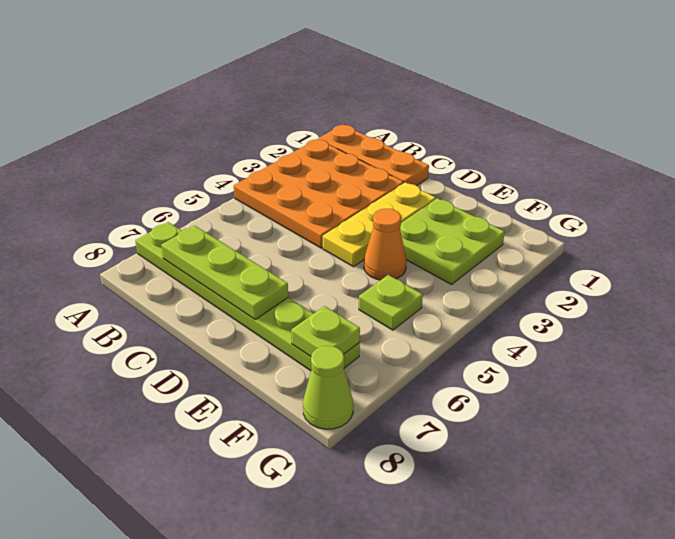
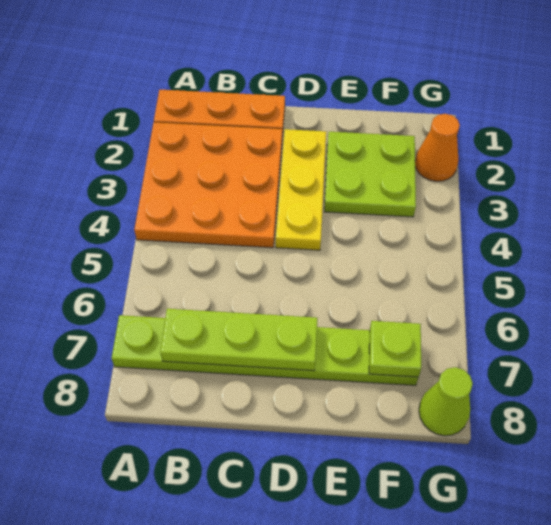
orange cone E4 level 1 -> orange cone G2 level 1
lime plate F5 level 1 -> none

